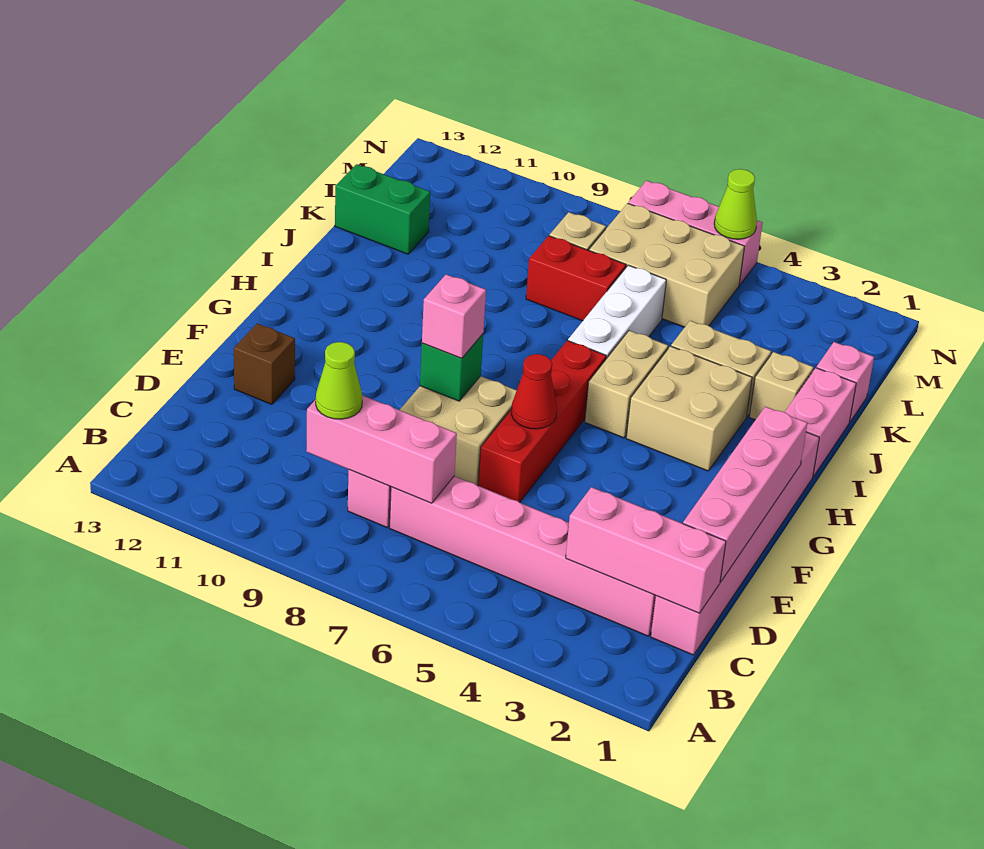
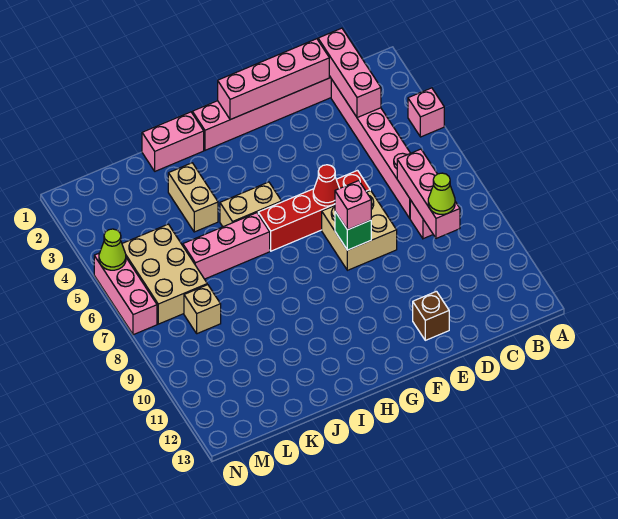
tan brick H3:I4 level 1 -> none
white brick I6:K6 level 1 -> pink brick I6:K6 level 1
tan brick J2 level 1 -> none
pink brick K1 level 1 -> pink brick A4 level 1
red brick K7:K8 level 1 -> none
green brick K12:K13 level 1 -> none

